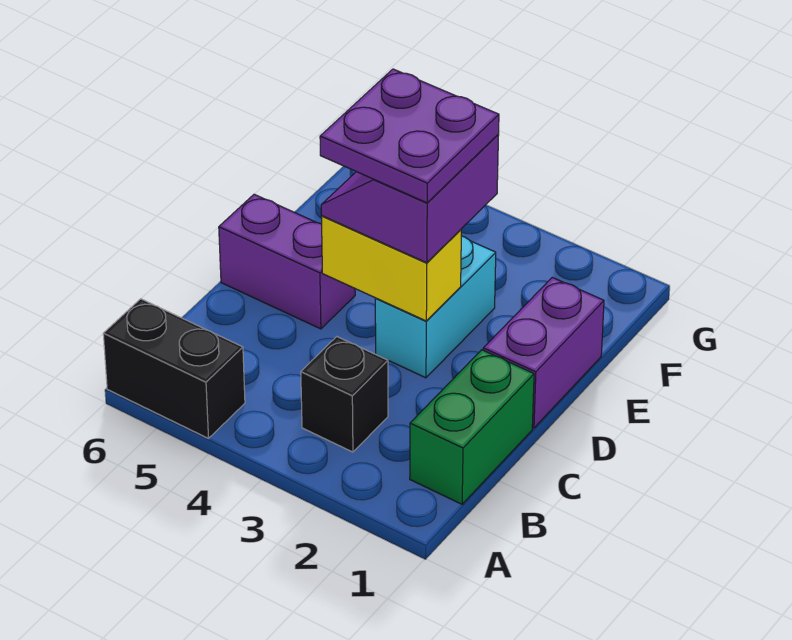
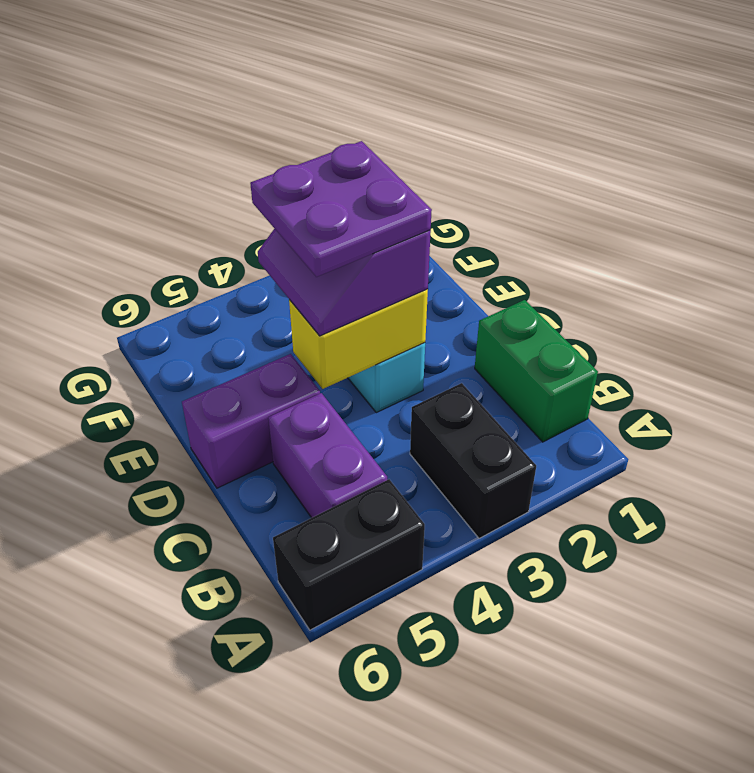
black brick B3 level 1 -> black brick A3:B3 level 1
purple brick D1:E1 level 1 -> purple brick B5:C5 level 1

